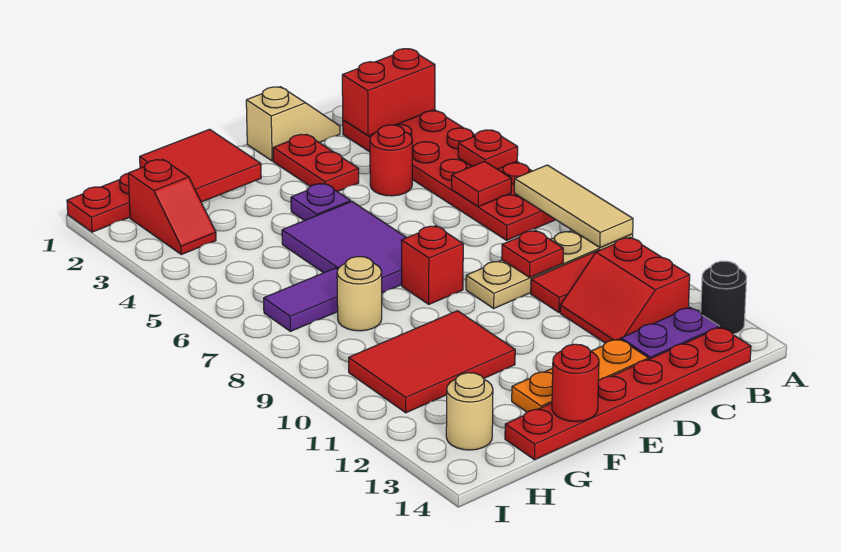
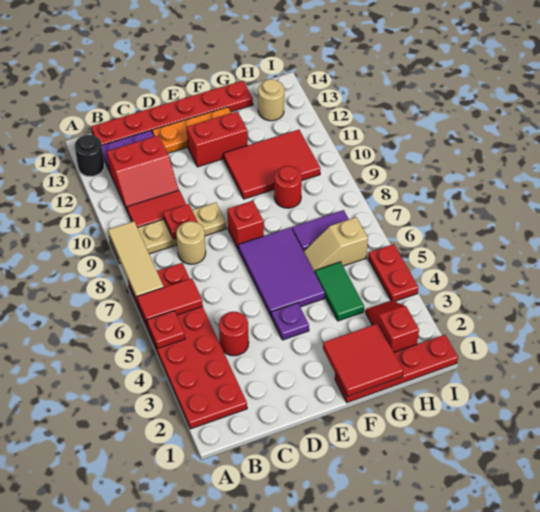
red brick A2:B2 level 2 -> red brick E12:F12 level 1
red tile B6 level 2 -> red tile A6:B6 level 2
red slope B11:C12 level 1 top B -> red slope B11:C12 level 1 top 12
tan slope C1:D1 level 1 top D -> tan slope G6:H6 level 1 top H
red plate D2:D3 level 1 -> red plate I4:I5 level 1
red round brick F14 level 2 -> red round brick G9 level 1
none -> green tile G4:G5 level 1
tan round brick G8 level 1 -> tan round brick C8 level 1

